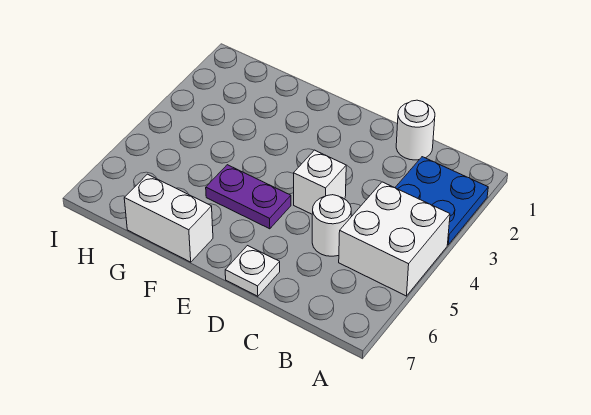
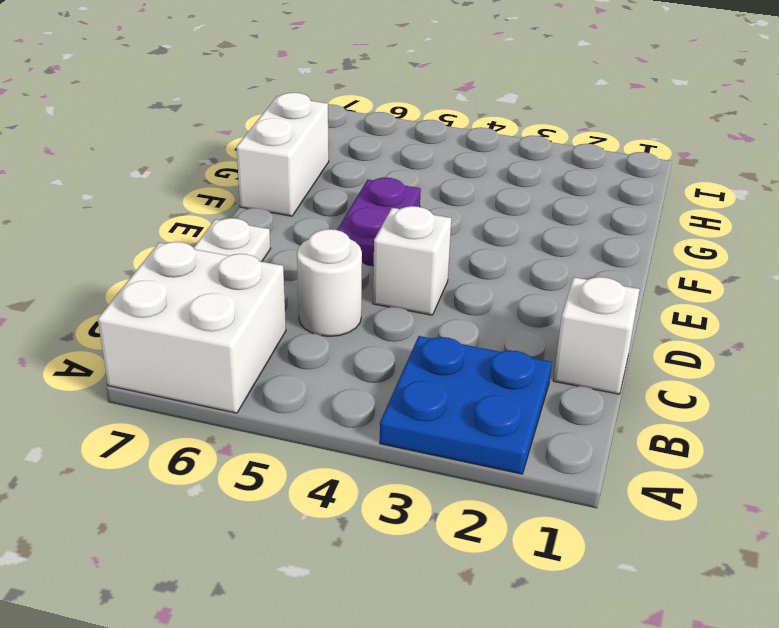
white brick A4:B5 level 1 -> white brick A6:B7 level 1
white round brick C1 level 1 -> white brick C1 level 1

